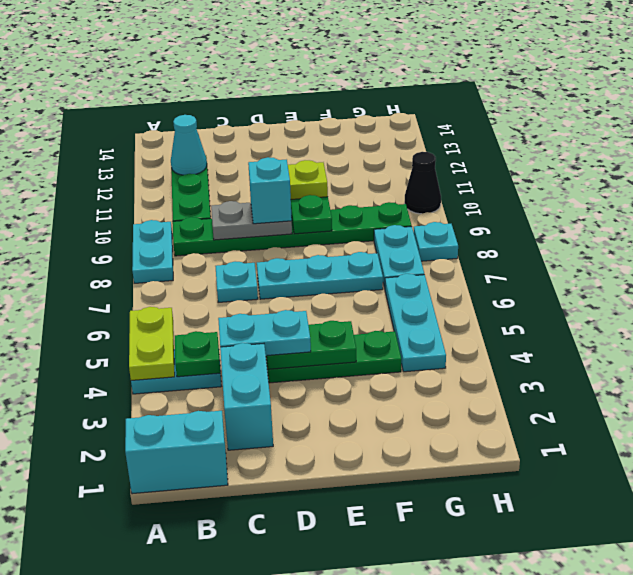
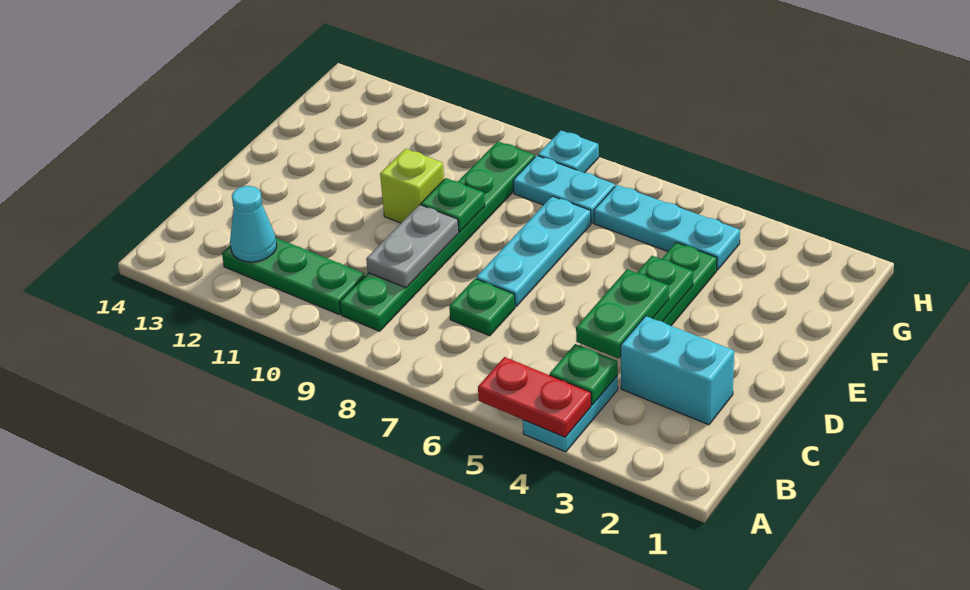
cyan brick A1:B1 level 1 -> none
lime plate A4:A5 level 2 -> red plate A4:A5 level 2
cyan plate A8:A9 level 1 -> none
cyan plate C4:D4 level 3 -> green plate C4:D4 level 3
cyan plate C7 level 1 -> green plate C7 level 1
cyan brick D9 level 3 -> none
black cone H10 level 1 -> none

